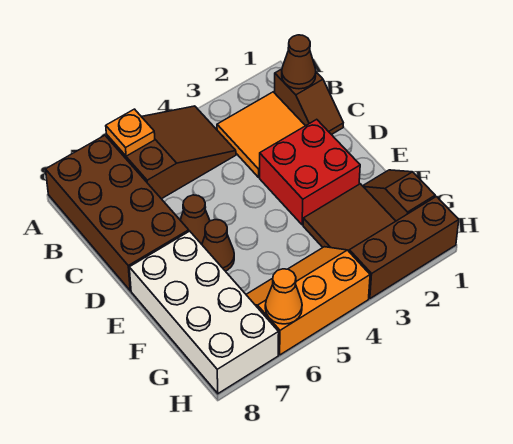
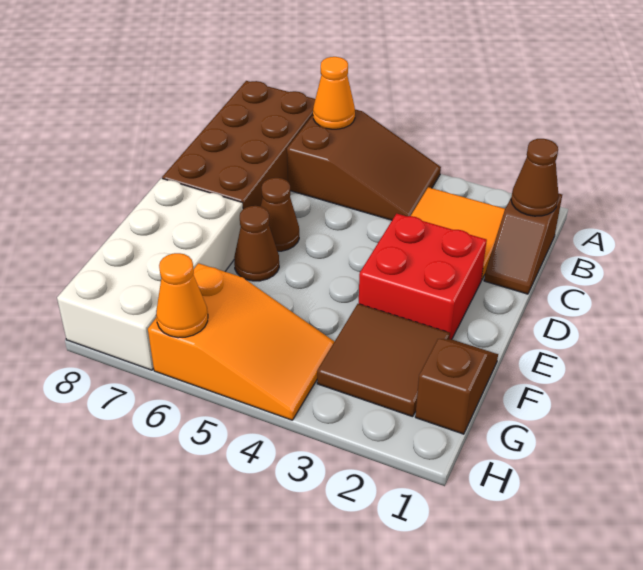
orange plate A6 level 2 -> orange cone A6 level 2
orange slope G4:H6 level 1 top H -> orange slope G4:H6 level 1 top 6
brown brick H1:H3 level 1 -> none

